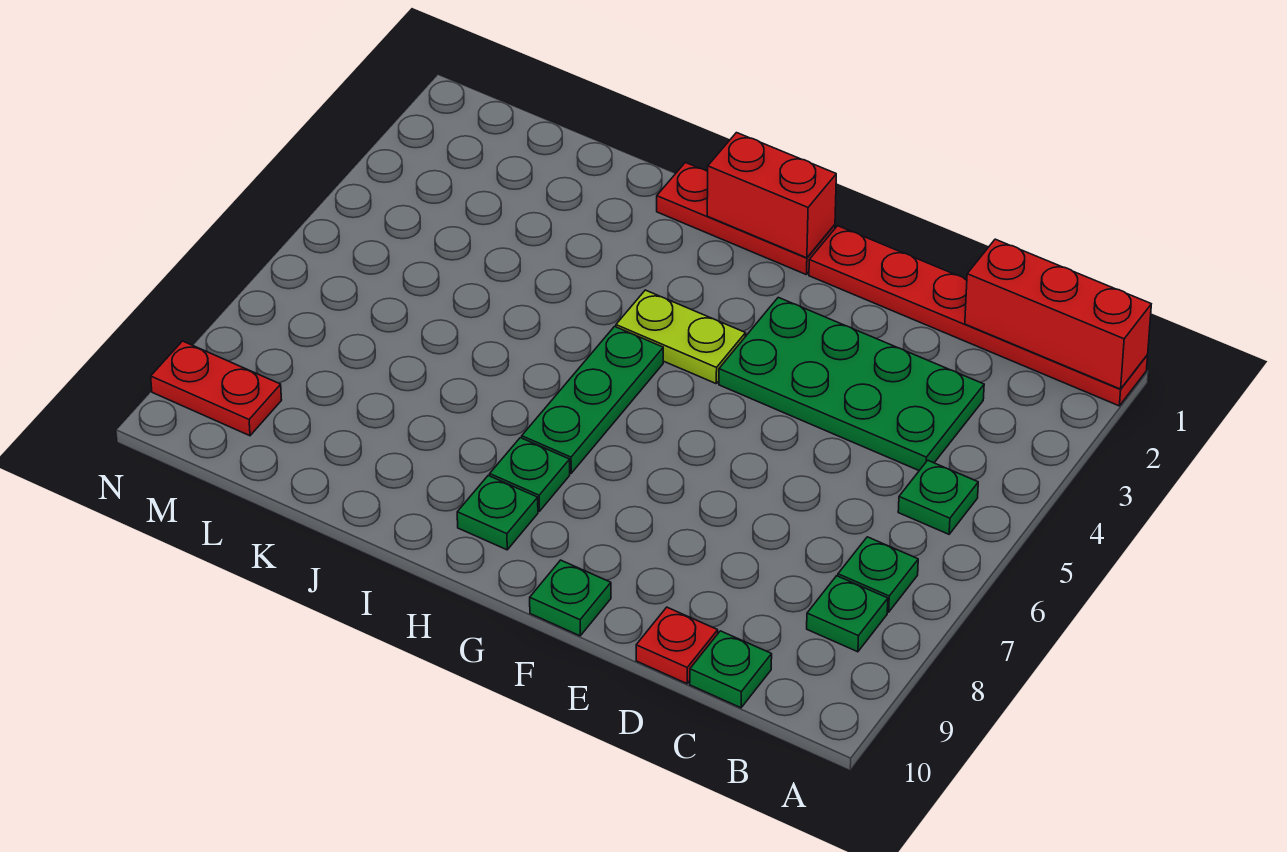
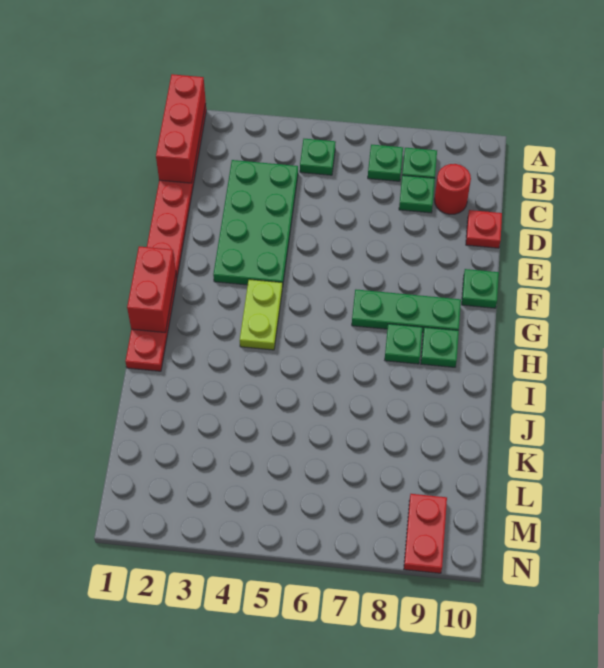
none -> red round brick C9 level 1
green plate C10 level 1 -> green plate C8 level 1
green plate H5:H7 level 1 -> green plate G7:G9 level 1

